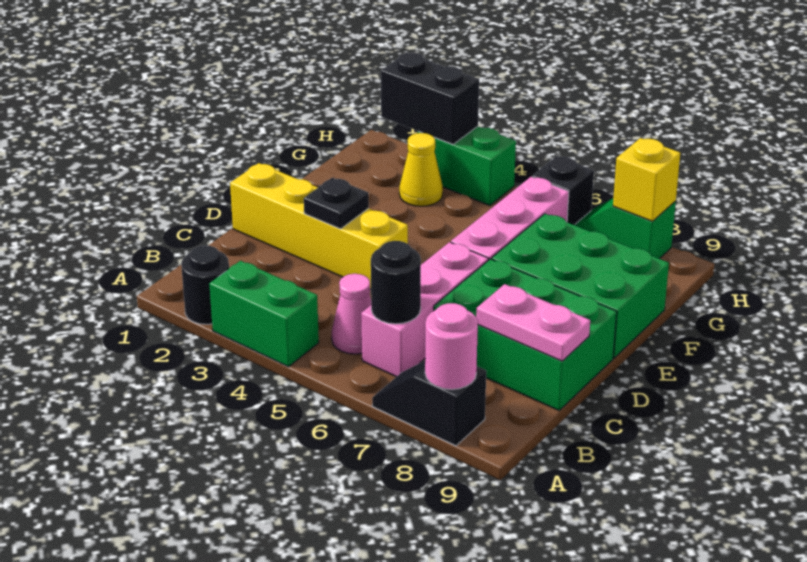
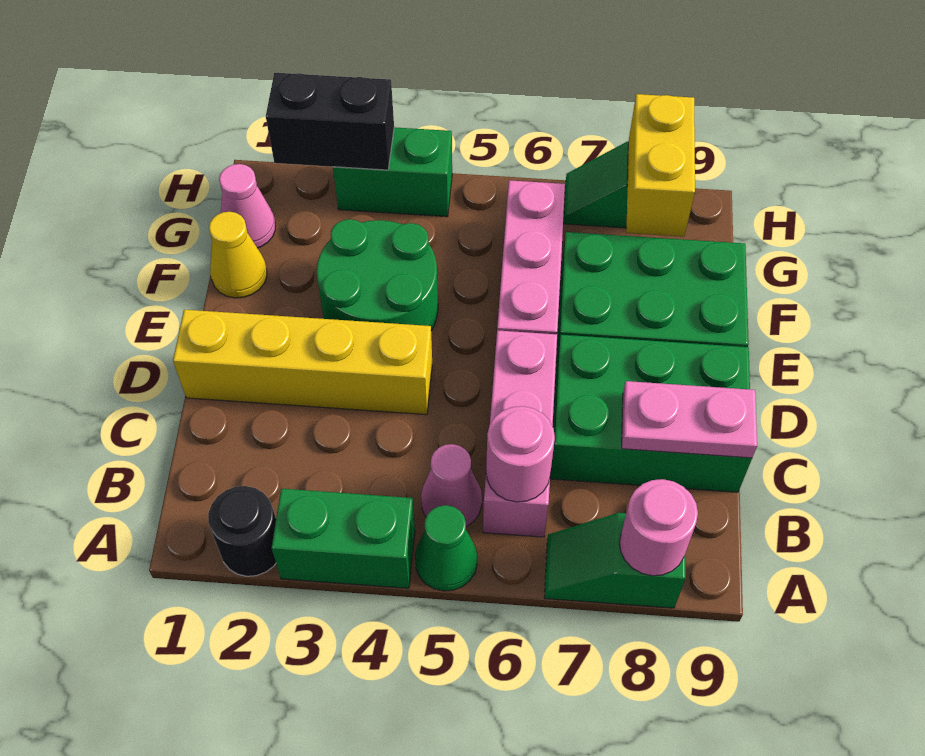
none -> green cone A5 level 1
black slope A7:A8 level 1 top 8 -> green slope A7:A8 level 1 top 8
black round brick B6 level 2 -> pink round brick B6 level 2
black plate D3 level 2 -> none
none -> green round brick E3:F4 level 1
none -> pink cone G1 level 1
yellow cone G3 level 1 -> yellow cone F1 level 1
black brick H6 level 1 -> none
yellow brick H8 level 2 -> yellow brick G8:H8 level 2

